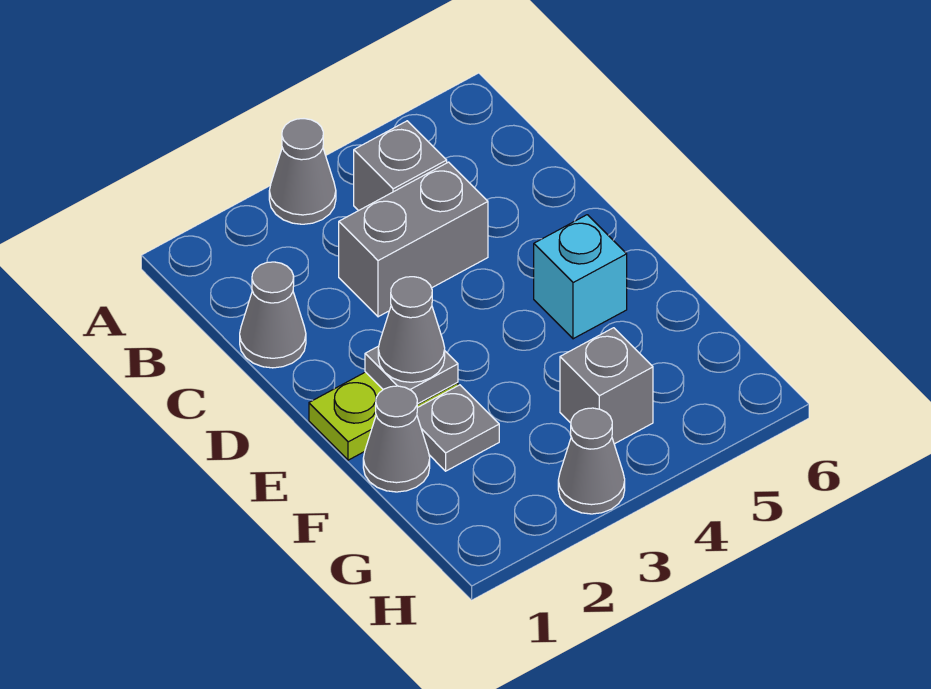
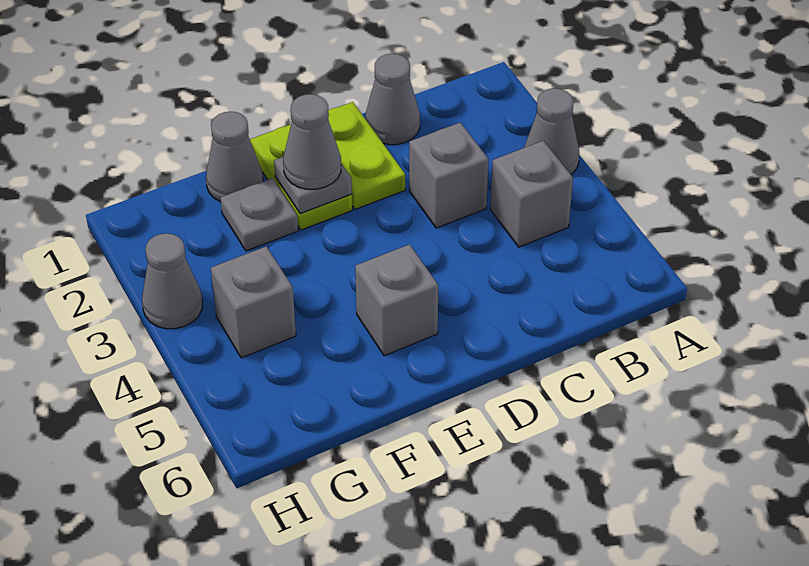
grey brick C3:C4 level 1 -> grey brick C3 level 1
none -> lime plate D1:D2 level 1
cyan brick E5 level 1 -> grey brick E5 level 1

